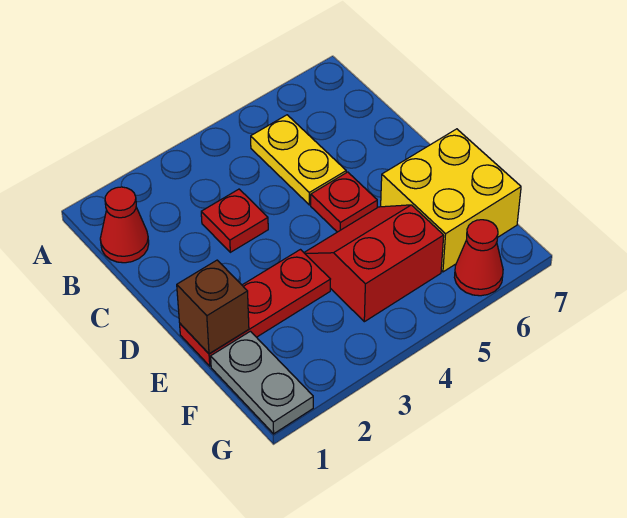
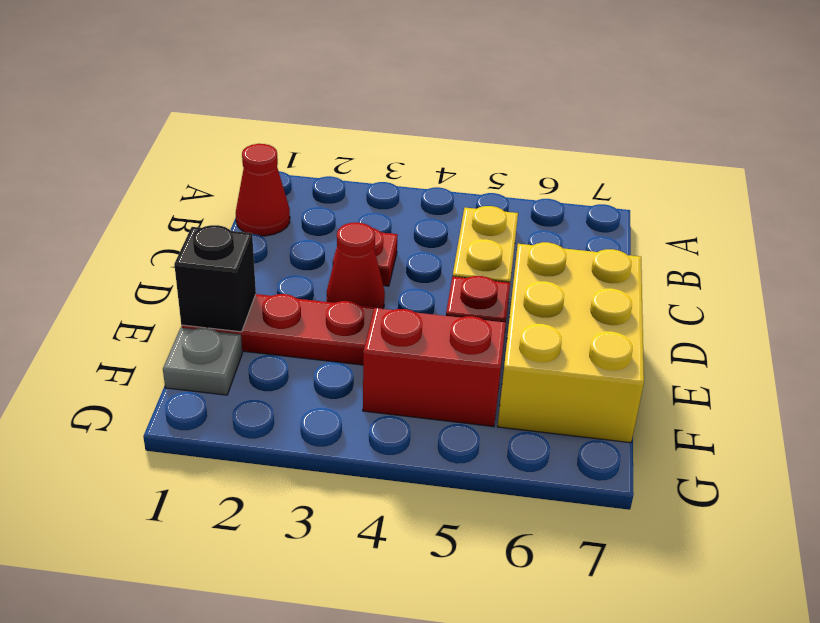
brown brick E1 level 2 -> black brick E1 level 2
yellow brick E6:F7 level 1 -> yellow brick D6:F7 level 1
grey plate F1:G1 level 1 -> grey plate F1 level 1
red cone G6 level 1 -> red cone D3 level 1

